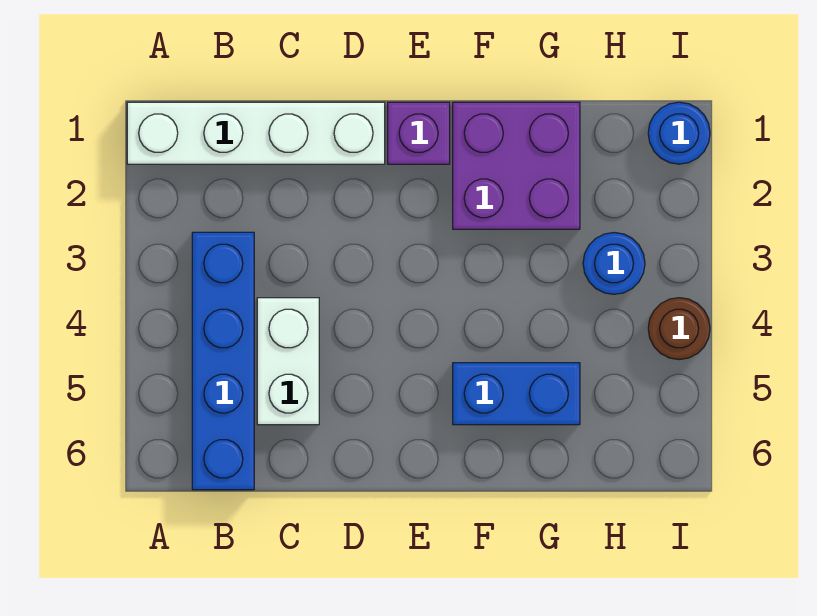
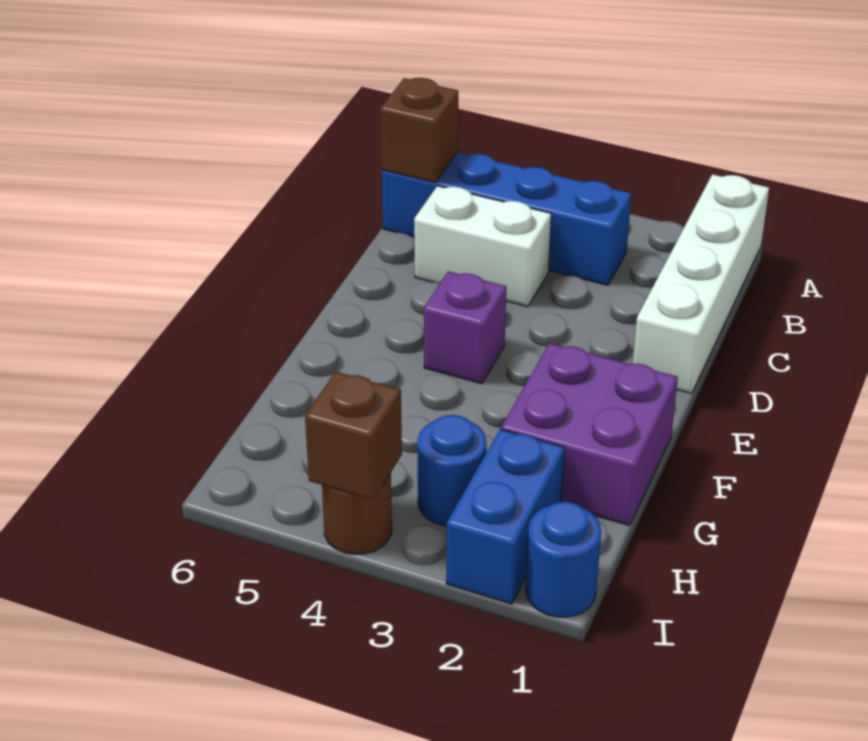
none -> brown brick B6 level 2
purple brick E1 level 1 -> purple brick E4 level 1
blue brick F5:G5 level 1 -> blue brick H2:I2 level 1
none -> brown brick I4 level 2

